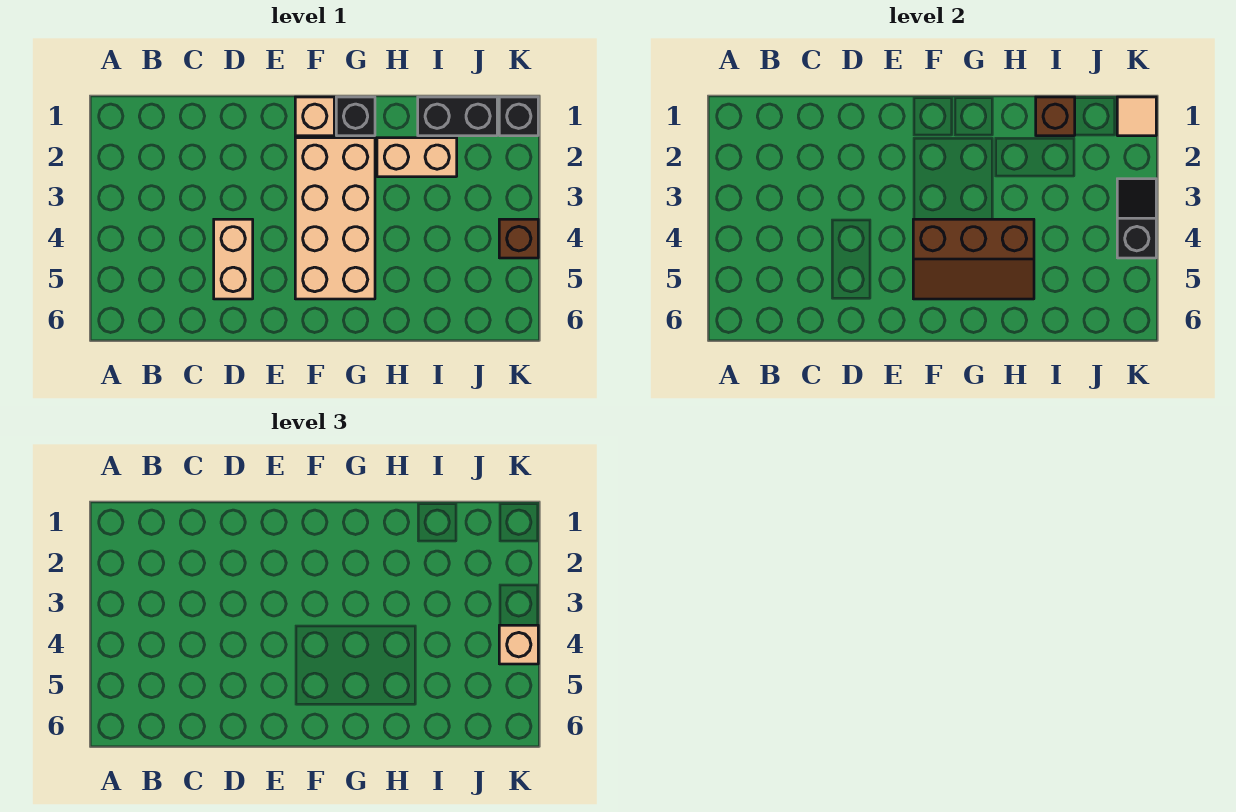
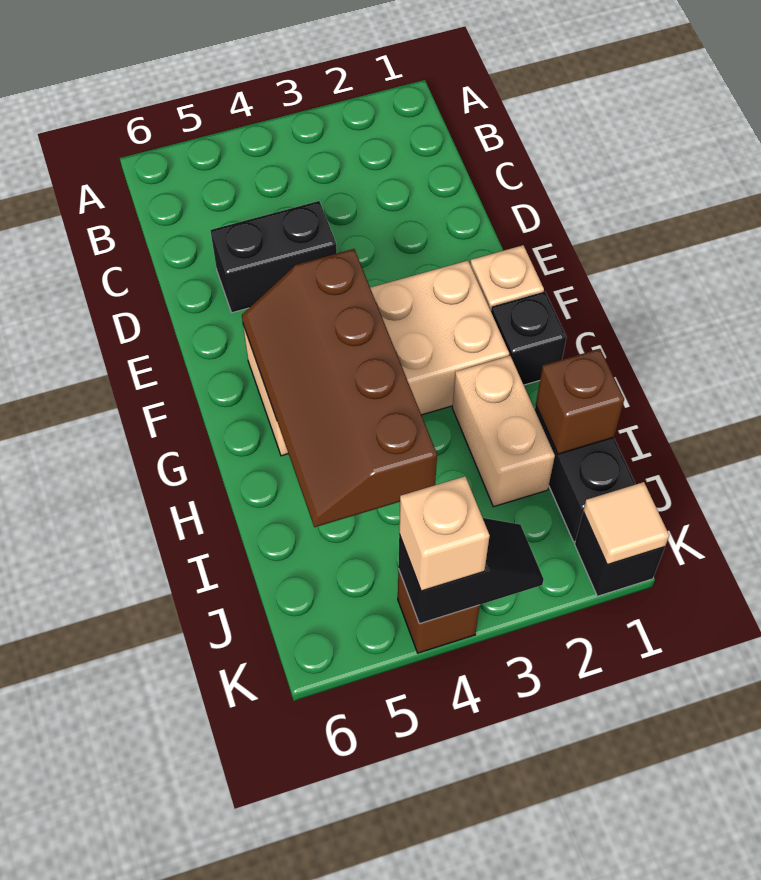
tan brick D4:D5 level 1 -> black brick D4:D5 level 1
brown slope F4:H5 level 2 top 4 -> brown slope F4:I5 level 2 top 4

